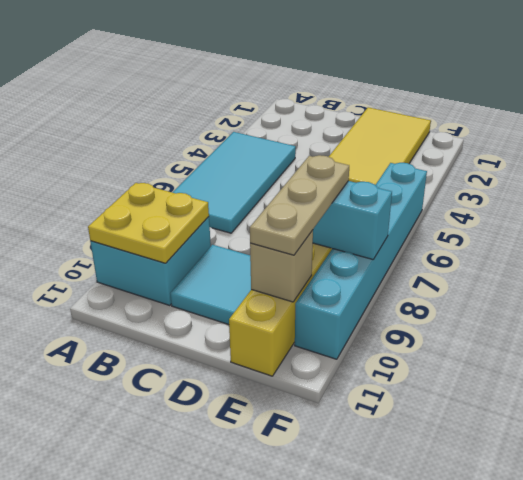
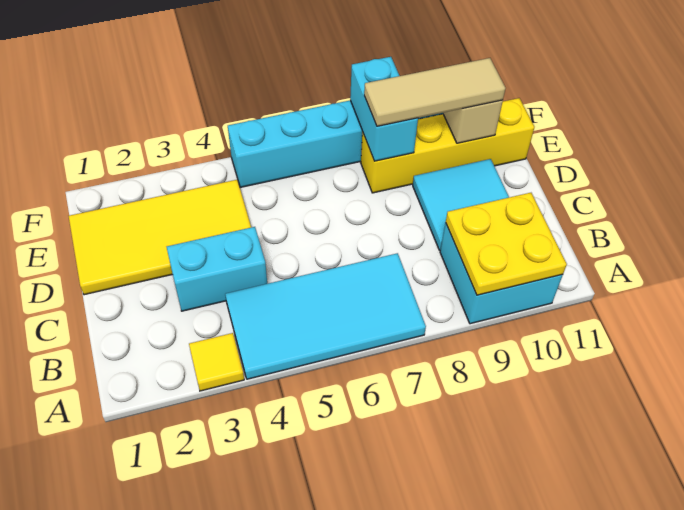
none -> yellow tile A3 level 1
none -> cyan brick C3:C4 level 1
tan plate E8:E10 level 3 -> tan tile E8:E10 level 3

